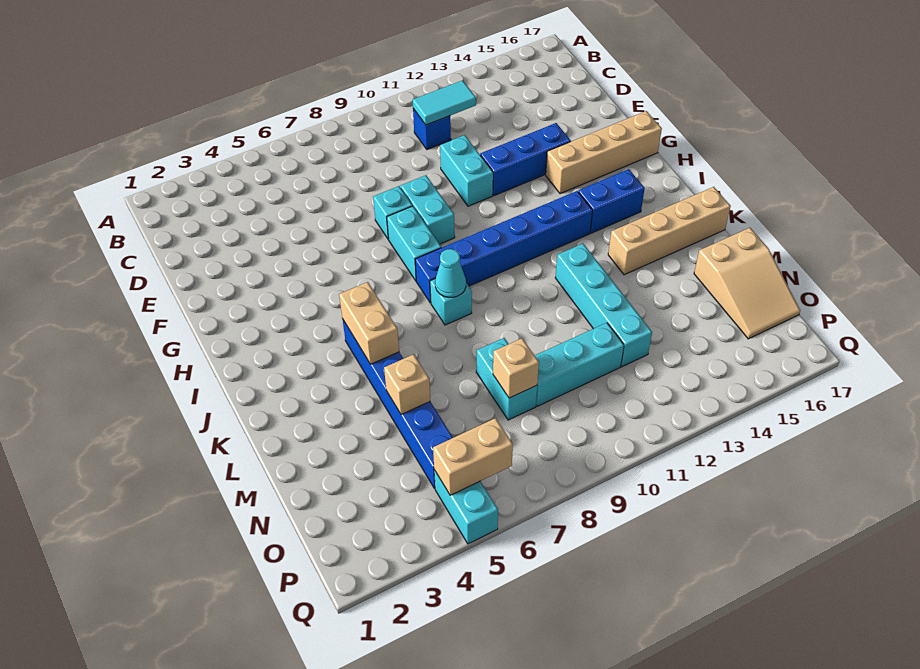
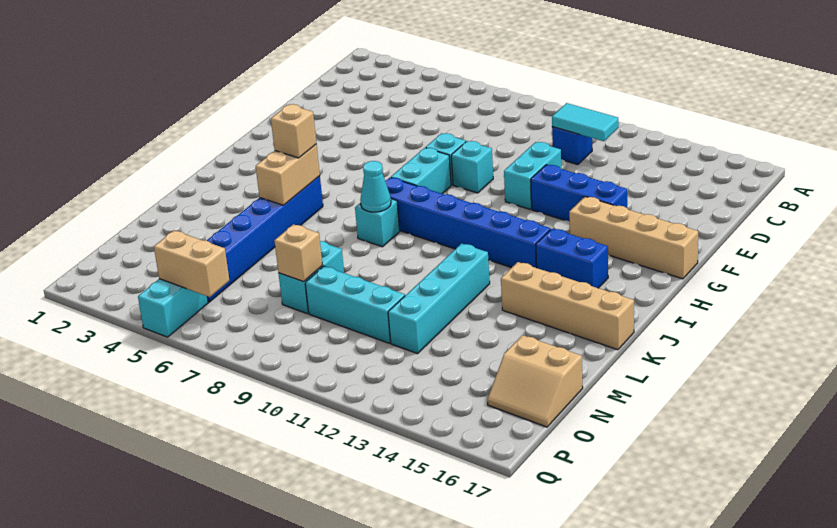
cyan brick F9:G9 level 1 -> cyan brick F9 level 1
tan brick M5 level 2 -> tan brick J5 level 3
tan slope M16:O17 level 1 top M -> tan slope N16:O17 level 1 top N

